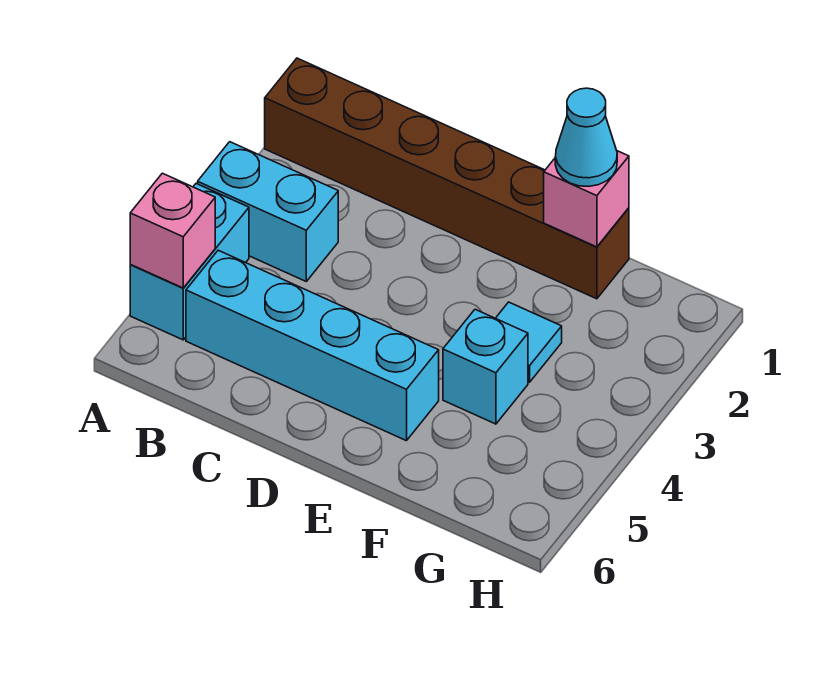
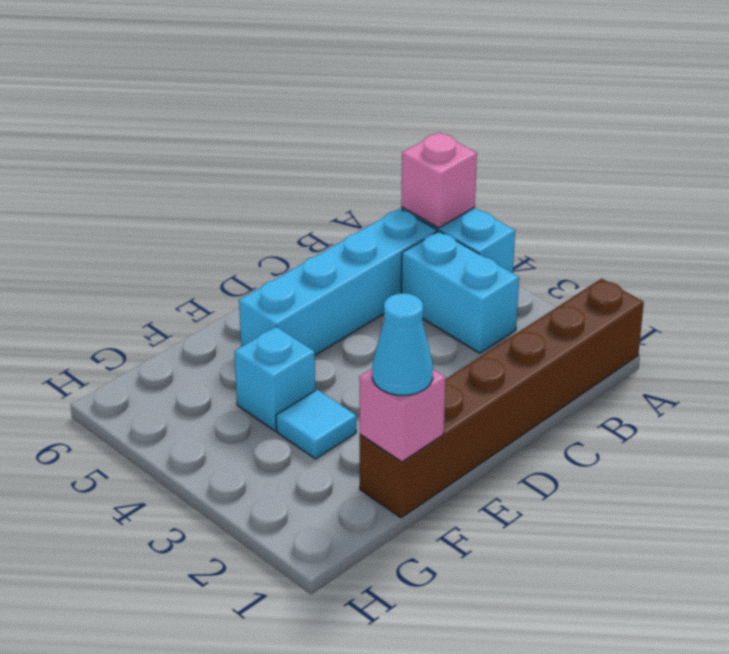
cyan brick A3:B3 level 1 -> cyan brick B3:B4 level 1

